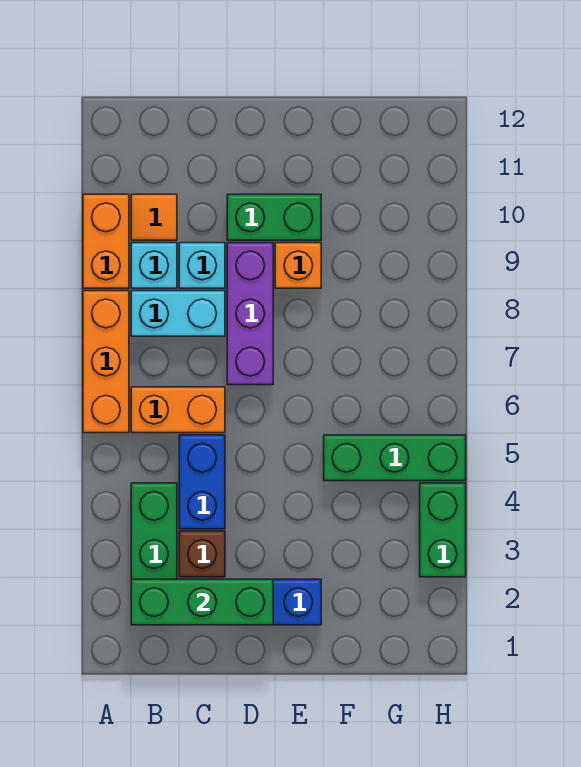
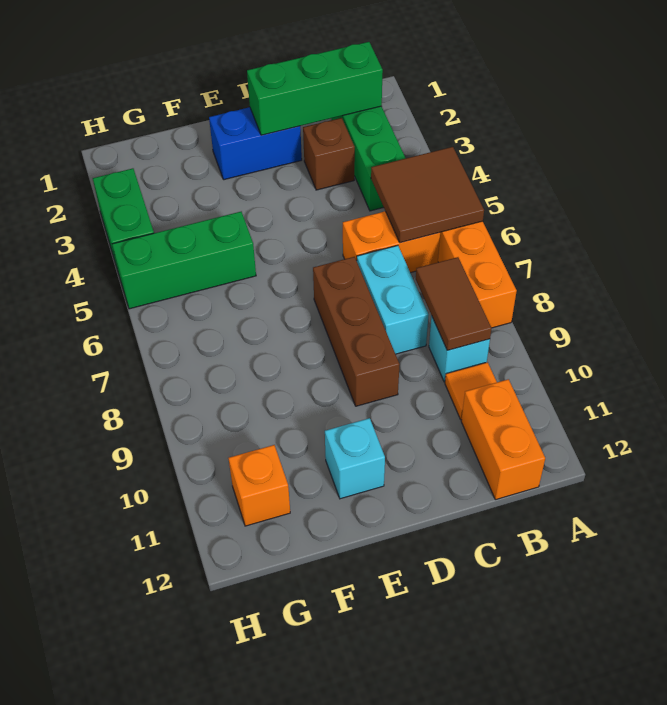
none -> brown tile A5:B6 level 2
orange brick A9:A10 level 1 -> orange brick B11:B12 level 1
cyan brick B8:C8 level 1 -> cyan brick C7:C8 level 1
none -> brown tile B8:B9 level 2
blue brick C4:C5 level 1 -> none
cyan brick C9 level 1 -> cyan brick E11 level 1
purple brick D7:D9 level 1 -> brown brick D7:D9 level 1
green brick D10:E10 level 1 -> none
orange brick E9 level 1 -> orange brick G11 level 1

